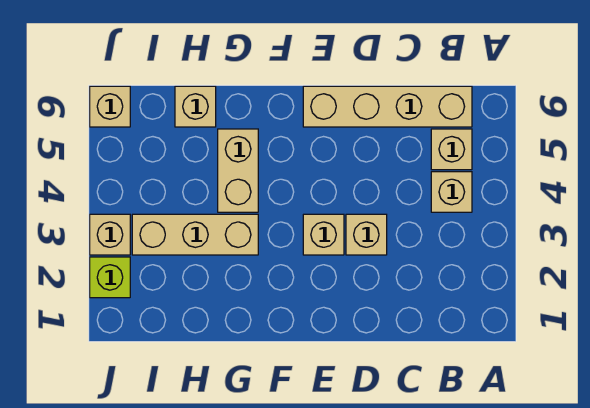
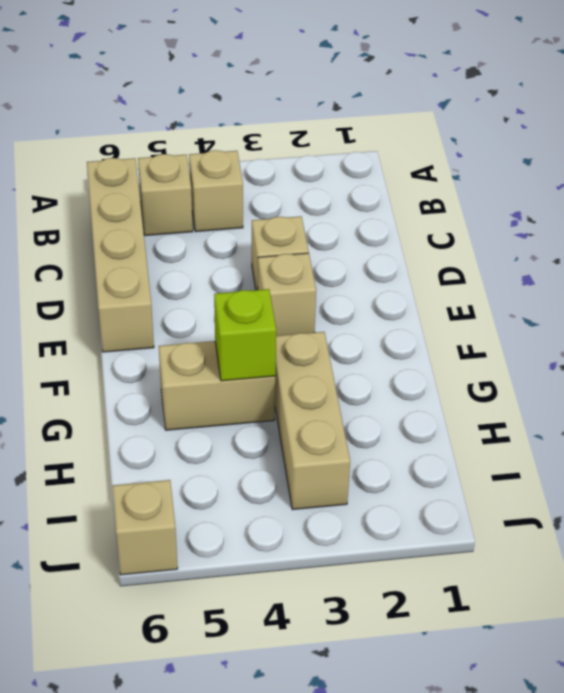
tan brick H6 level 1 -> none
lime brick J2 level 1 -> lime brick G4 level 2
tan brick J3 level 1 -> none

